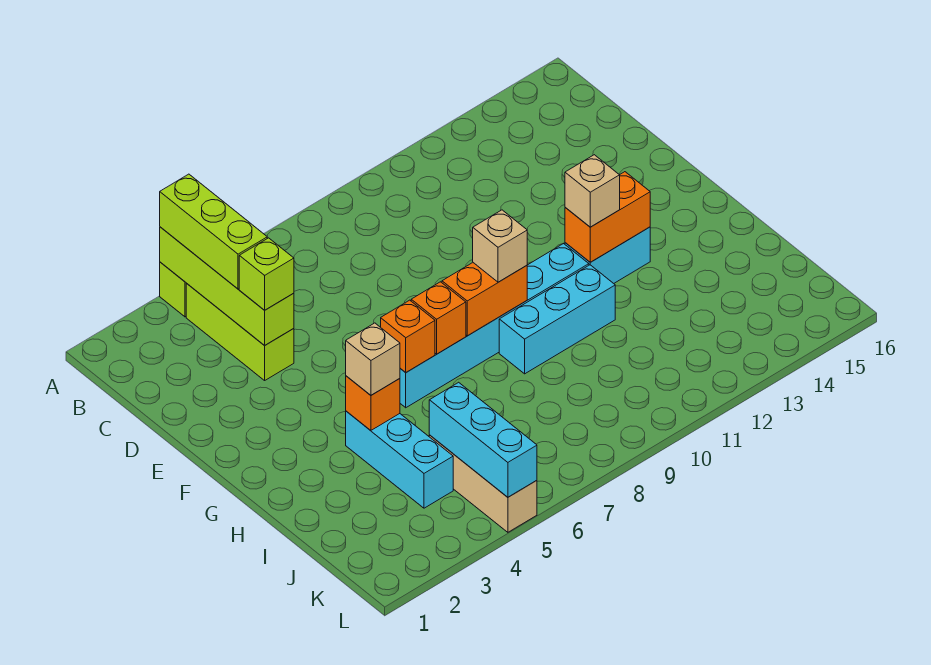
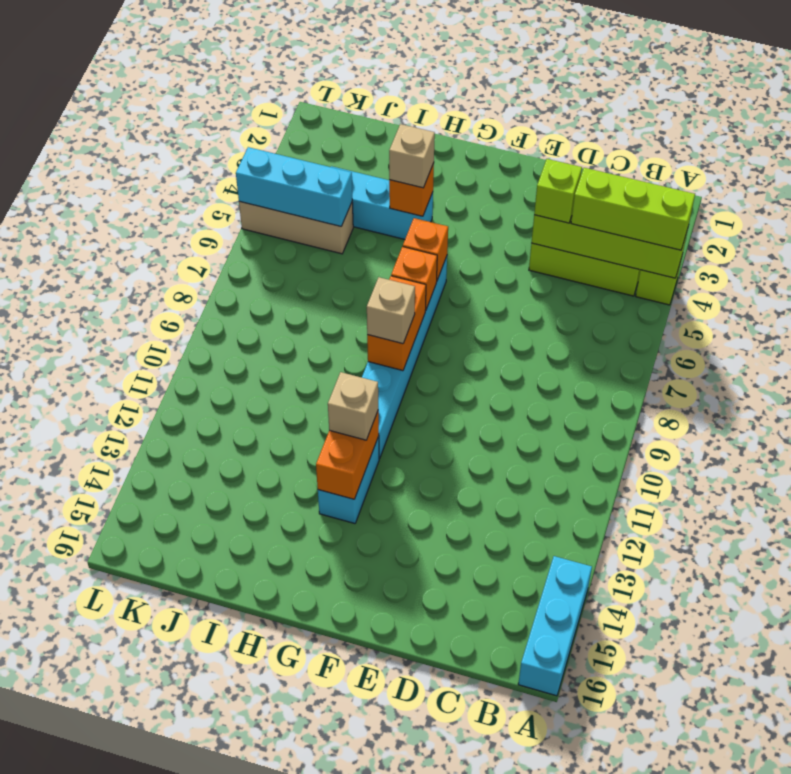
cyan brick H9:H11 level 1 -> cyan brick A14:A16 level 1

